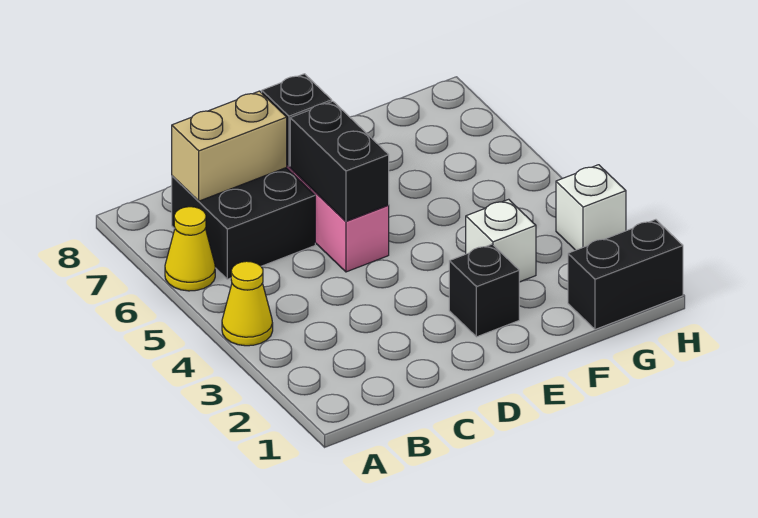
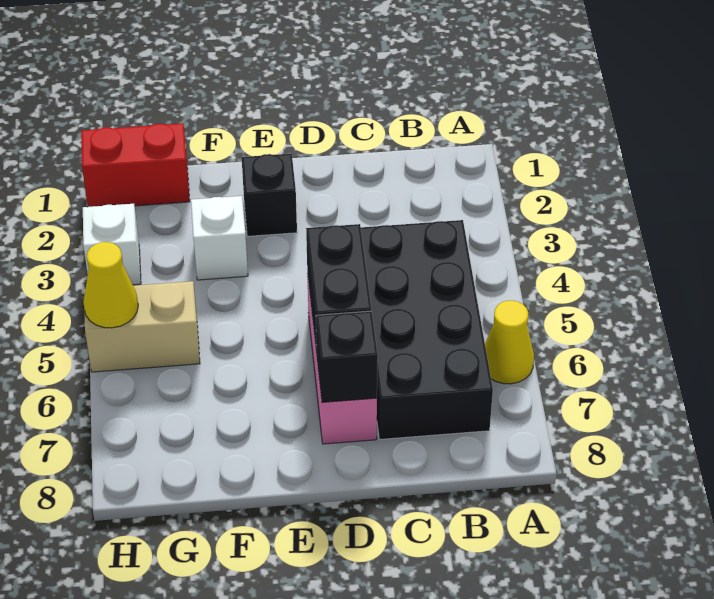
yellow cone A4 level 1 -> yellow cone H5 level 2
black brick B6:C7 level 1 -> black brick B4:C7 level 1
tan brick B7:C7 level 2 -> tan brick G5:H5 level 1
black brick G1:H1 level 1 -> red brick G1:H1 level 1

